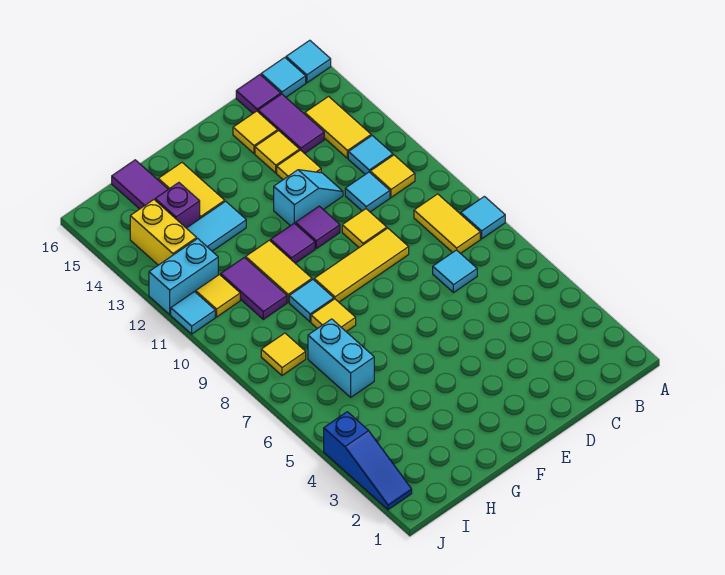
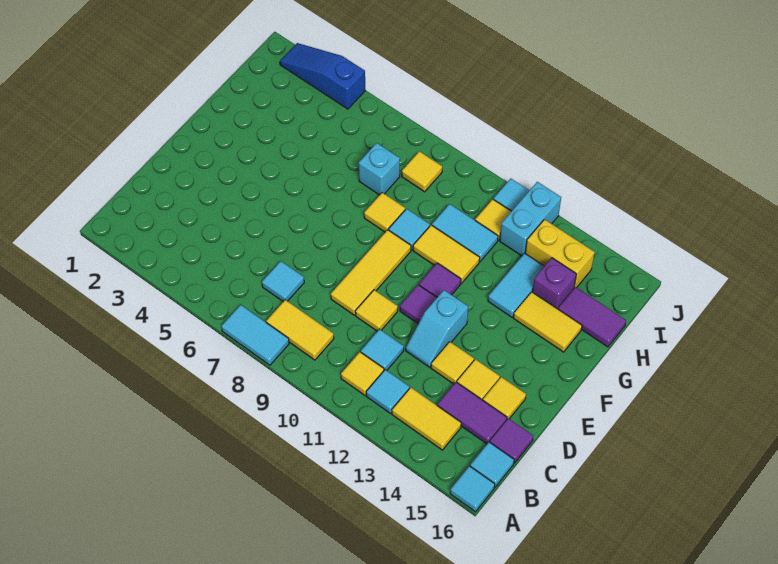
cyan tile A8 level 1 -> cyan tile A7:A8 level 1
cyan brick H6:H7 level 1 -> cyan brick H7 level 1
purple tile H10:H11 level 1 -> cyan tile H10:H11 level 1

